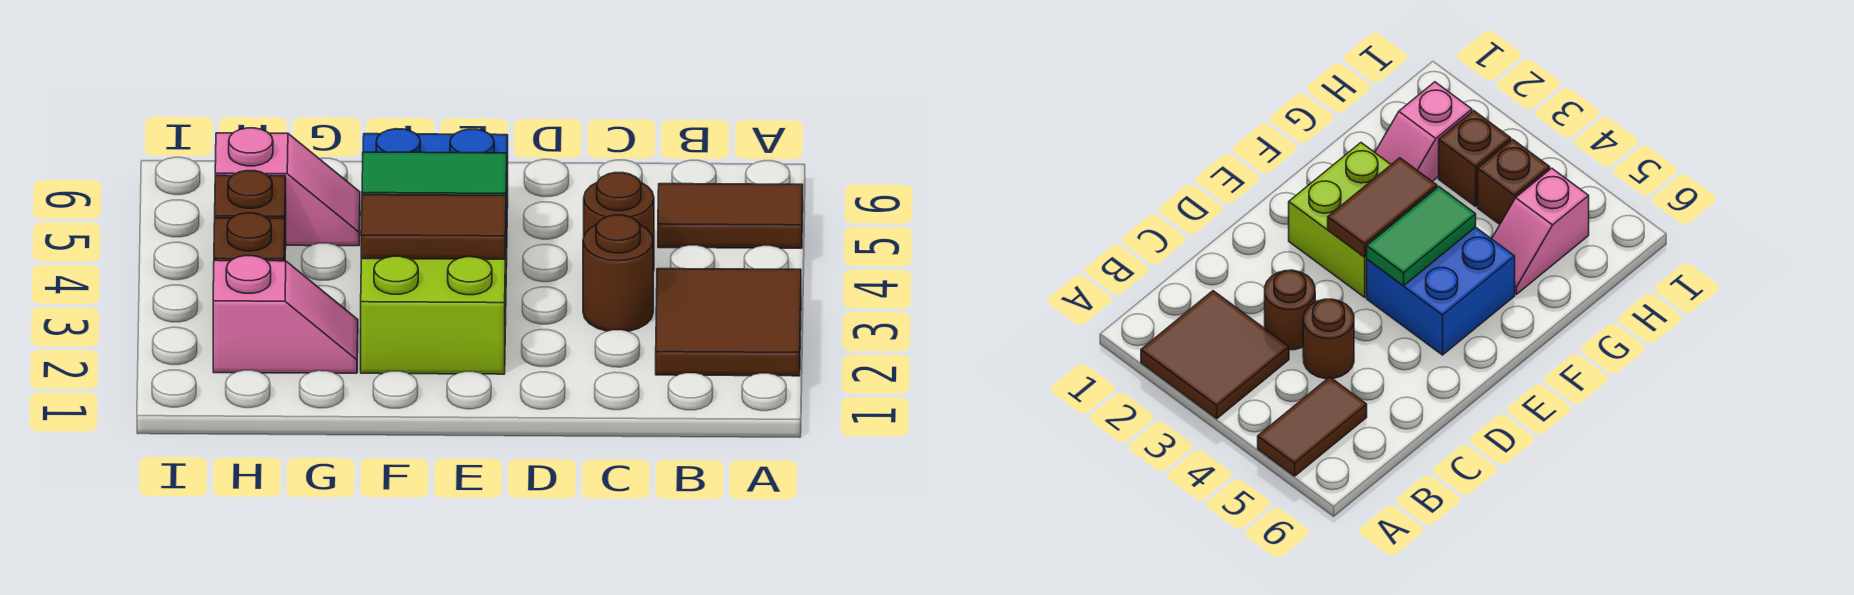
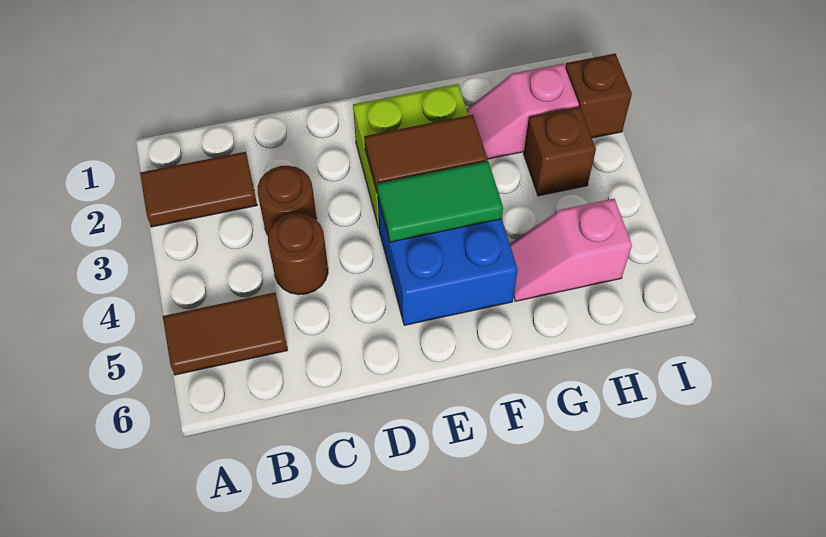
brown tile A2:B3 level 1 -> brown tile A2:B2 level 1
brown brick H4 level 1 -> brown brick I2 level 1

